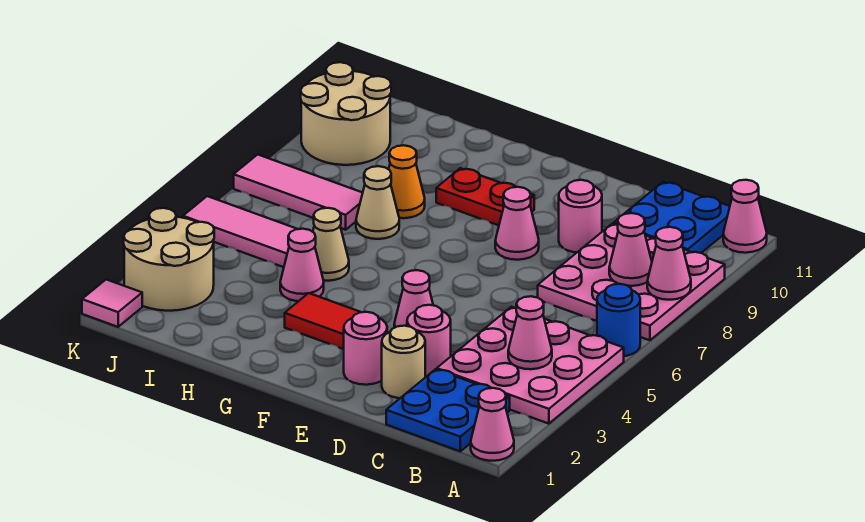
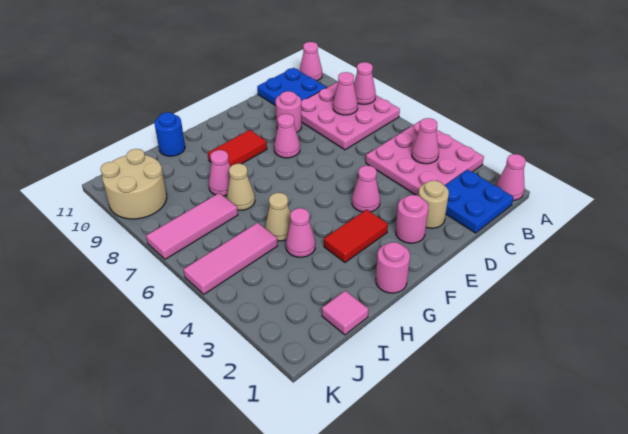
blue round brick A6 level 1 -> blue round brick H11 level 1
pink round brick D3 level 1 -> pink round brick G1 level 1
red plate F9:G9 level 1 -> red tile F9:G9 level 1
orange cone H8 level 1 -> pink cone H8 level 1
tan round brick J2:K3 level 1 -> none
pink tile K1 level 1 -> pink tile I1 level 1

